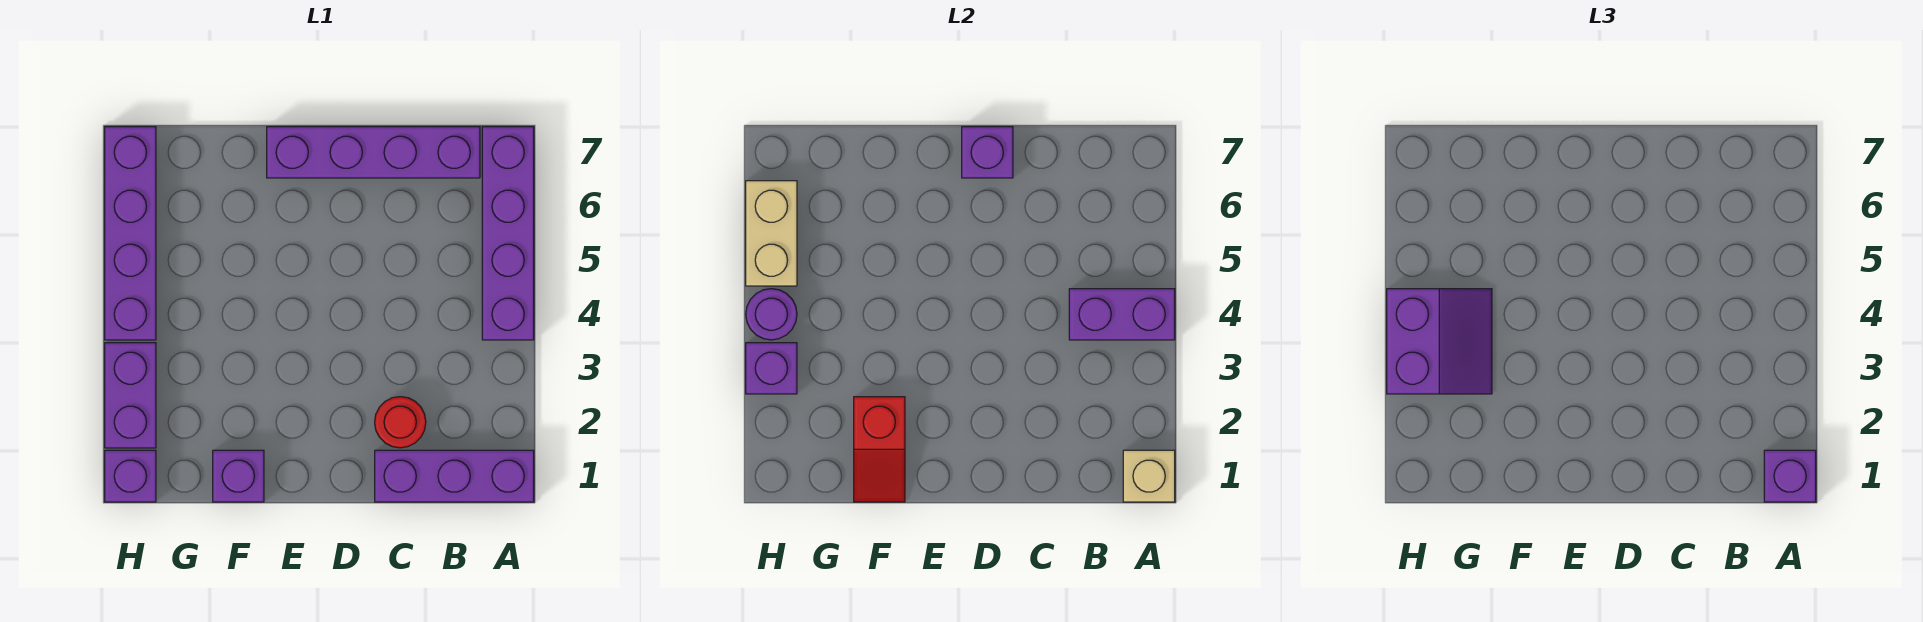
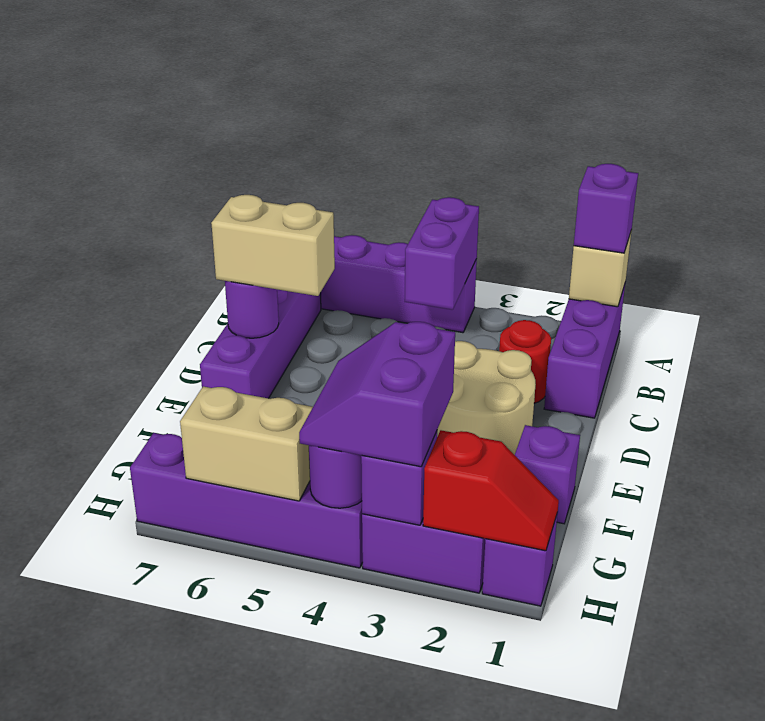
none -> tan round brick D2:E3 level 1
none -> tan brick D6:D7 level 3
purple brick D7 level 2 -> purple round brick D7 level 2
red slope F1:F2 level 2 top 2 -> red slope H1:H2 level 2 top 2
purple slope G3:H4 level 3 top H -> purple slope G3:H4 level 3 top 3

